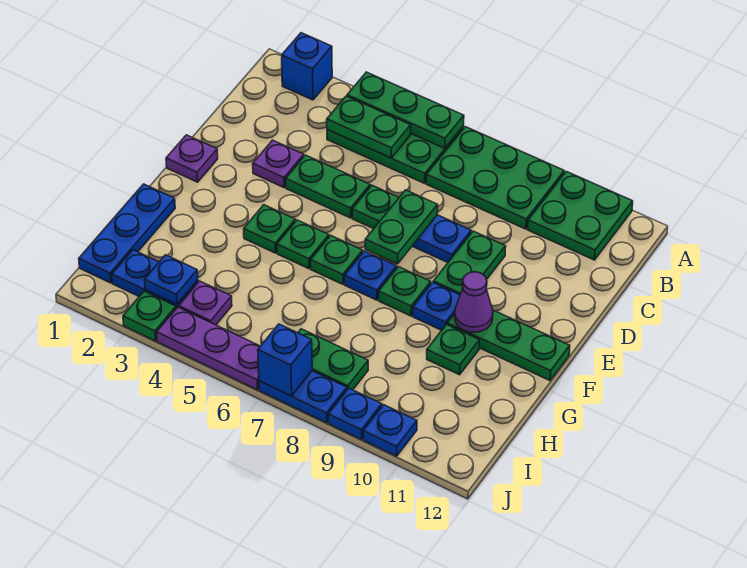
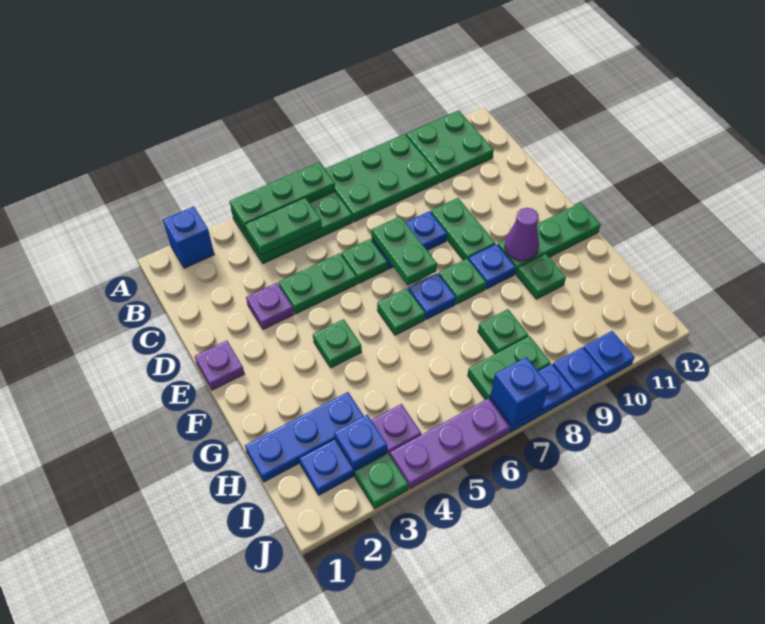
green plate F5 level 1 -> green plate H8 level 1
blue plate G1:I1 level 1 -> blue plate H1:H3 level 1

